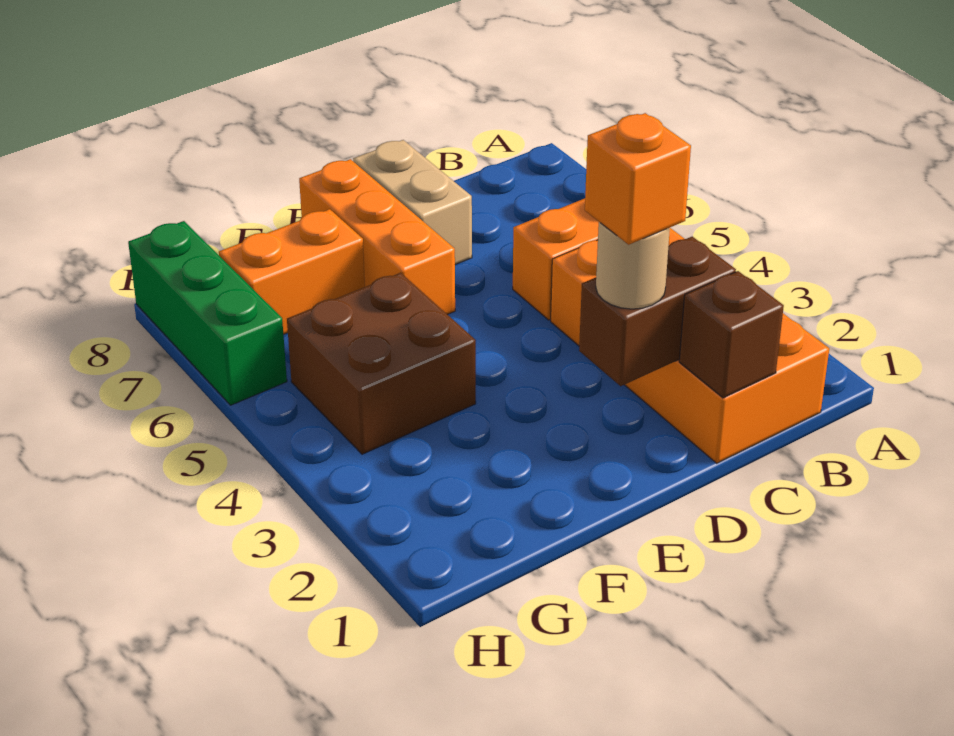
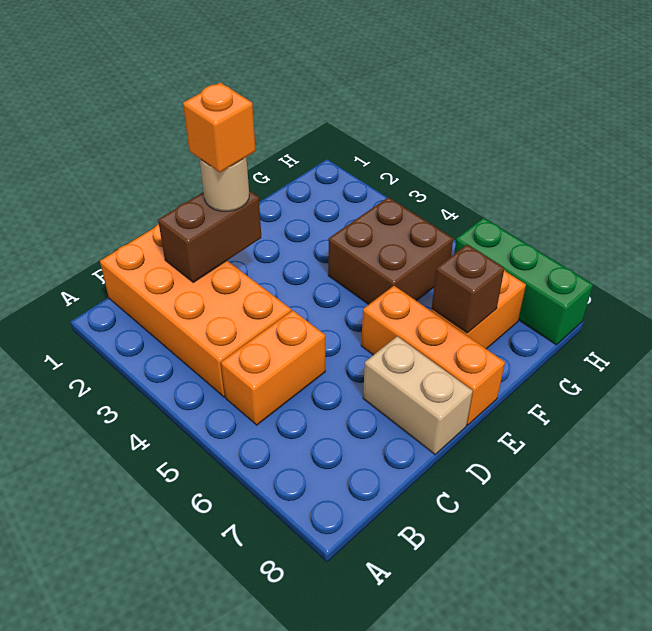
brown brick C1 level 2 -> brown brick F7 level 2

